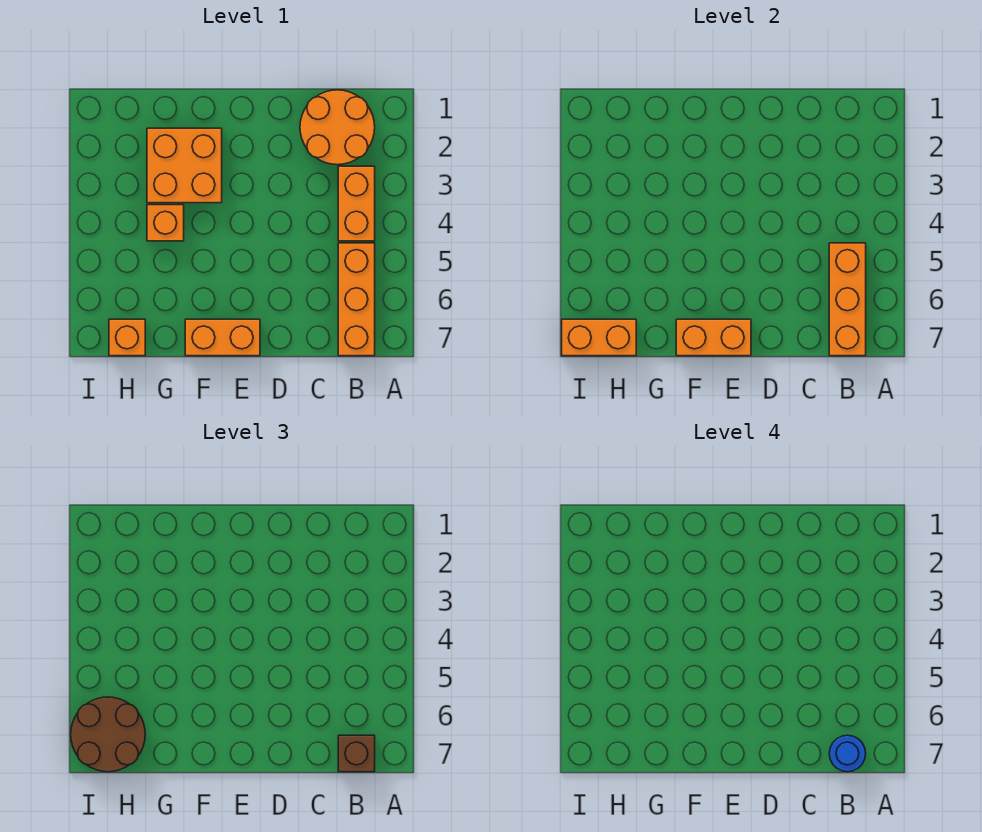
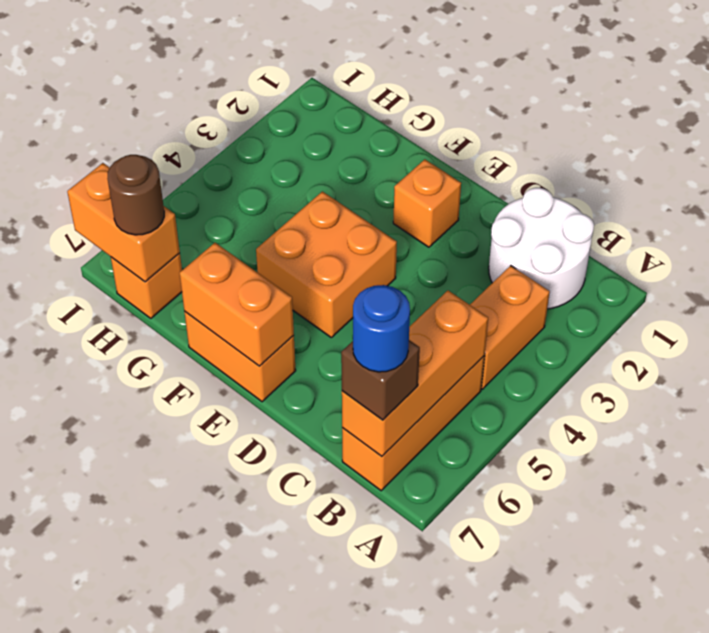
orange round brick B1:C2 level 1 -> white round brick B1:C2 level 1
orange brick F2:G3 level 1 -> orange brick E4:F5 level 1
orange brick G4 level 1 -> orange brick E2 level 1
brown round brick H6:I7 level 3 -> brown round brick H7 level 3

